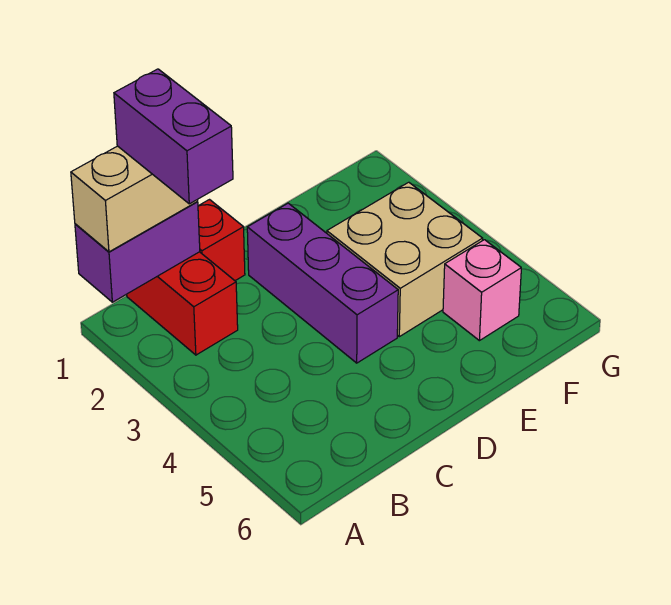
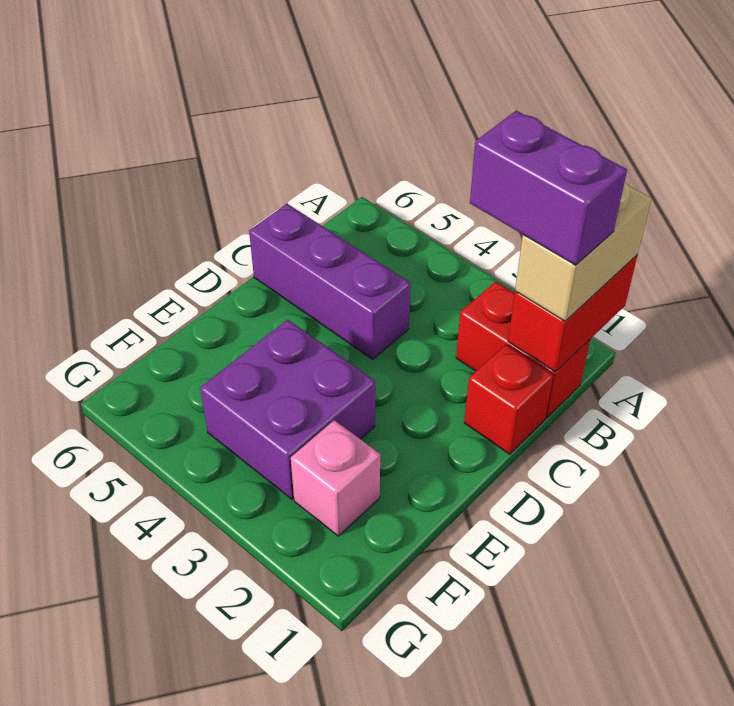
purple brick A1:B1 level 2 -> red brick A1:B1 level 2
purple brick D2:D4 level 1 -> purple brick C4:C6 level 1
tan brick E3:F4 level 1 -> purple brick E3:F4 level 1
pink brick F5 level 1 -> pink brick F2 level 1

